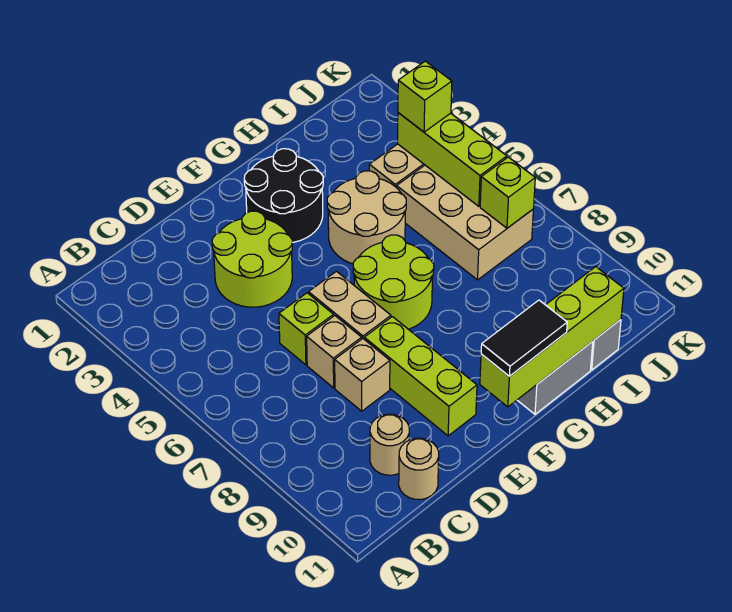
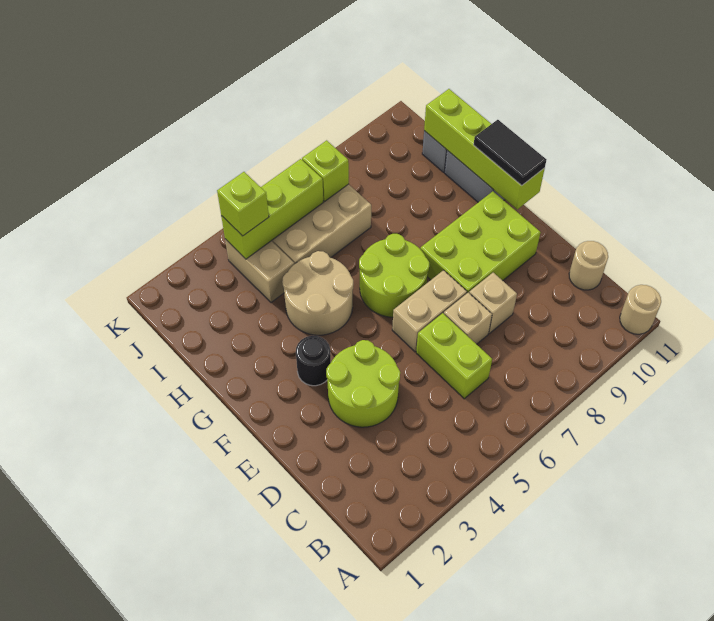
tan round brick C10 level 1 -> tan round brick A11 level 1
lime brick D6 level 1 -> lime brick C6:D6 level 1
lime brick E8:E10 level 1 -> lime brick E8:F10 level 1
black round brick F2:G3 level 1 -> black round brick F3 level 1

